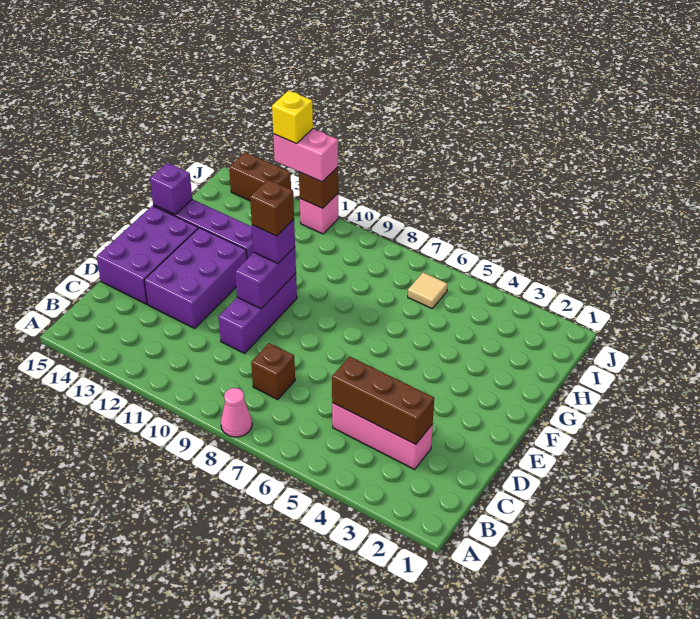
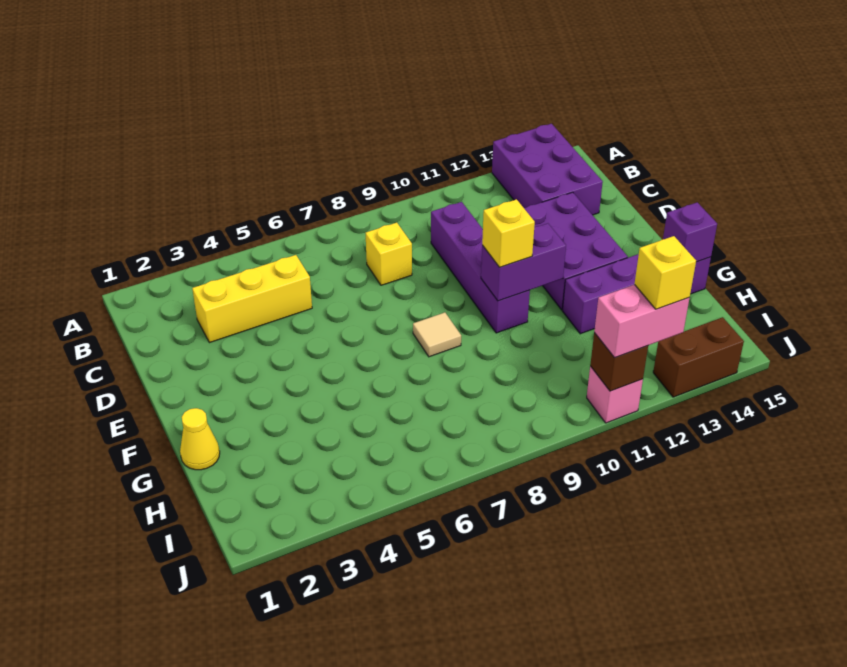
pink cone A8 level 1 -> none
pink brick C3:C5 level 1 -> yellow brick C3:C5 level 1
brown brick C3:C5 level 2 -> none
brown brick C8 level 1 -> yellow brick C8 level 1
purple brick D10:F10 level 1 -> purple brick C10:F10 level 1
purple brick D14:F15 level 1 -> purple brick A13:C14 level 1
purple brick E10:F10 level 2 -> purple brick F10:F11 level 2
purple brick F10 level 3 -> yellow brick F10 level 3
brown brick F10 level 4 -> none
none -> yellow cone G1 level 1
tan tile I6 level 1 -> tan tile F8 level 1

